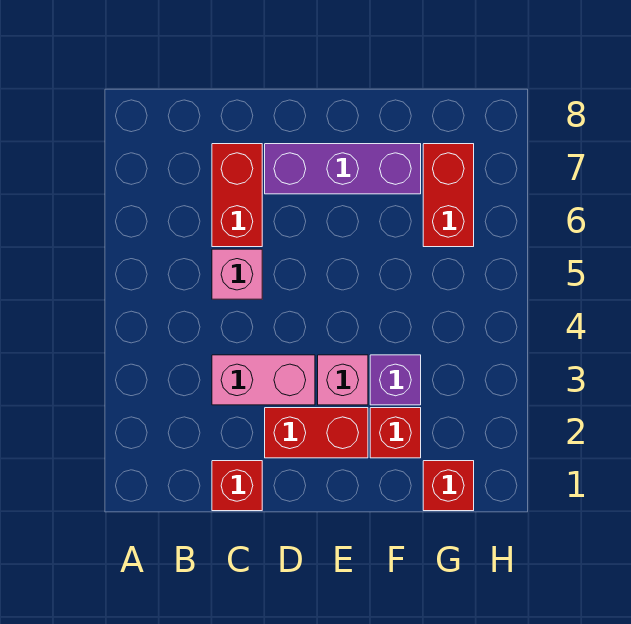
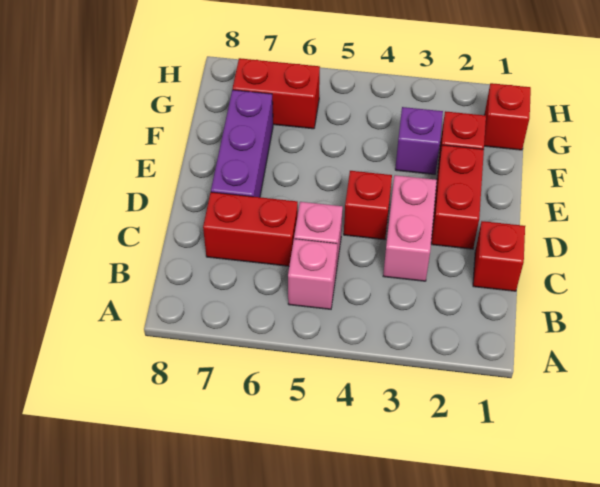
none -> red brick D4 level 1
pink brick E3 level 1 -> pink brick B5 level 1

